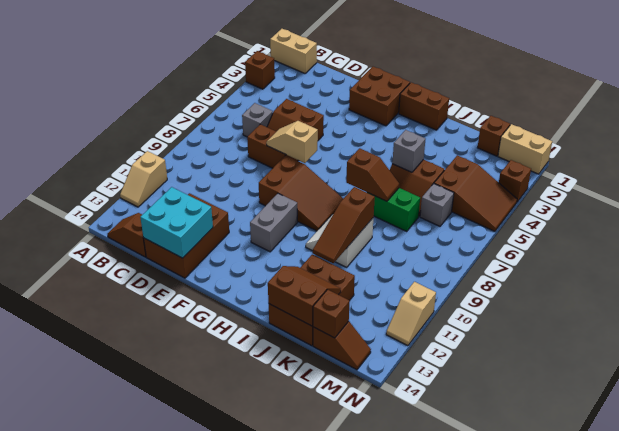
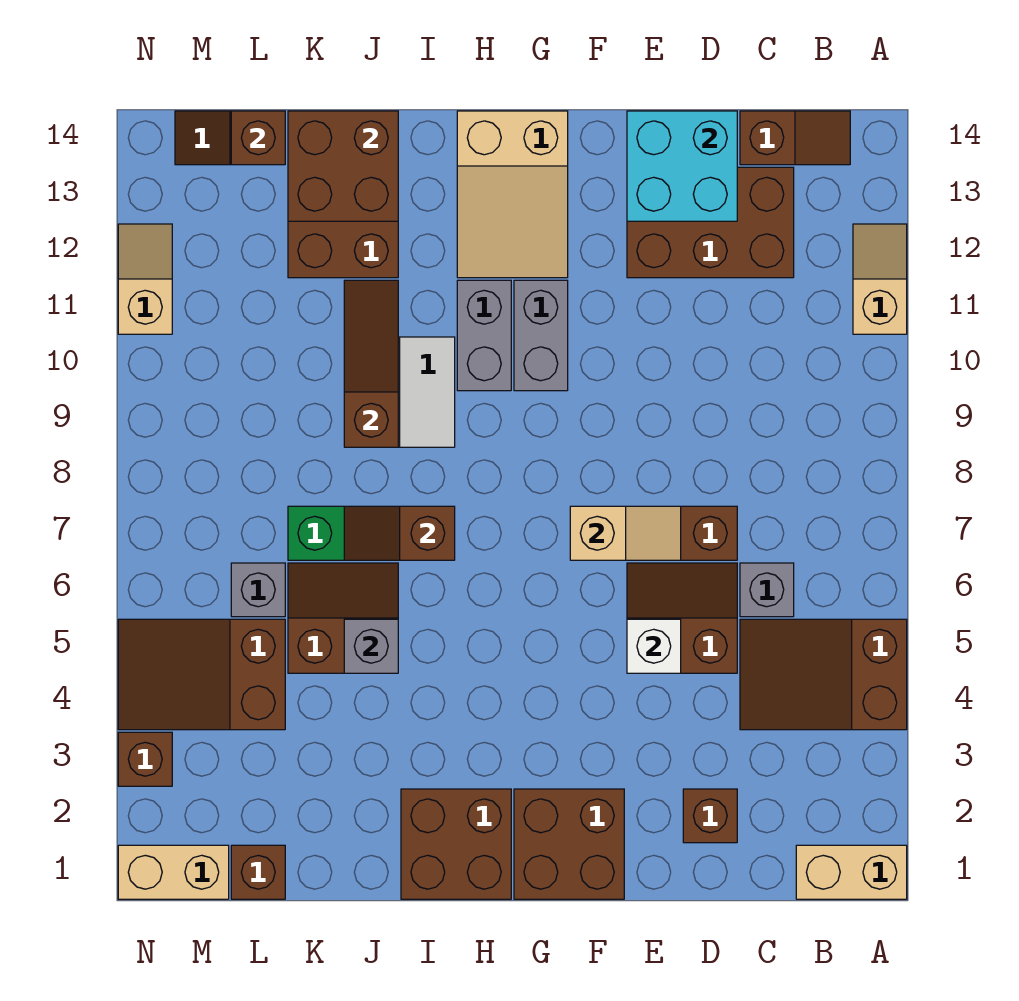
brown brick A3 level 1 -> brown brick D2 level 1
brown brick D12:E14 level 1 -> brown brick C12:E13 level 1
none -> white brick E5 level 2
brown slope F8:H9 level 1 top F -> brown slope A4:C5 level 1 top A
none -> tan slope G12:H14 level 1 top 14
brown brick H1:I1 level 1 -> brown brick H1:I2 level 1
none -> grey brick H10:H11 level 1
brown slope J13:K14 level 2 top 14 -> brown brick J13:K14 level 2

